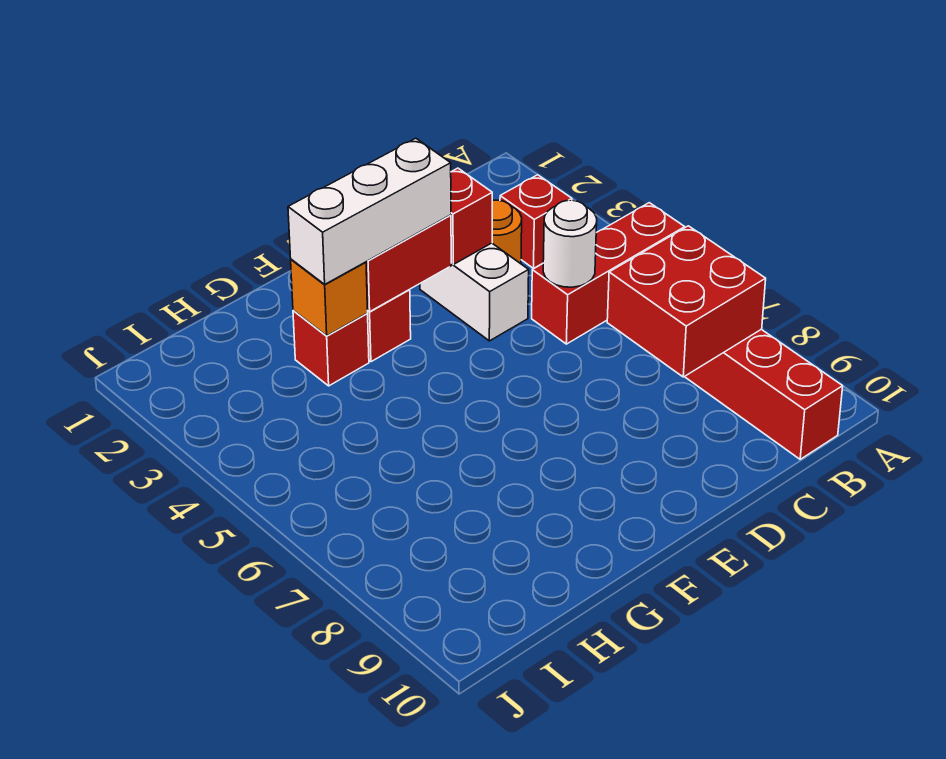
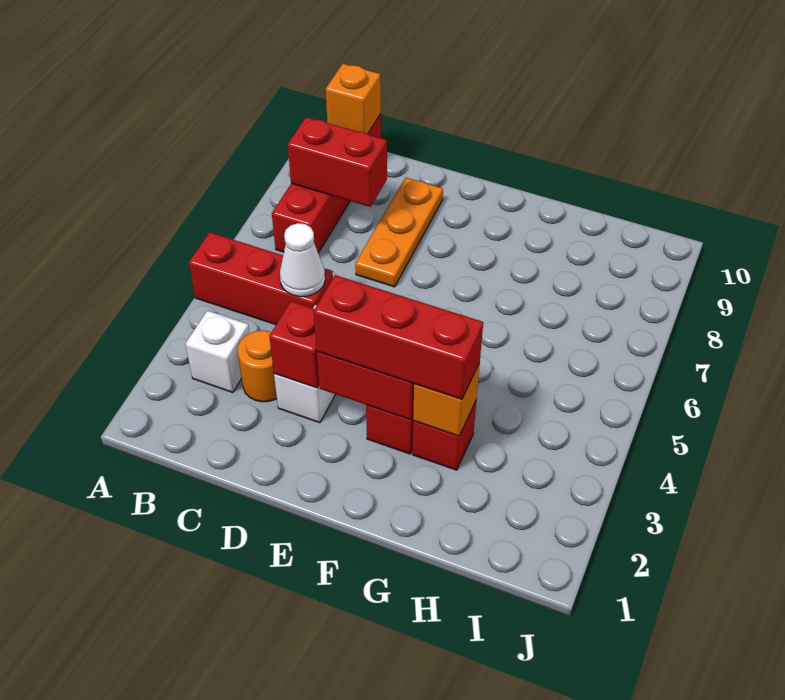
red brick B3 level 1 -> white brick B3 level 1
red brick B7:C8 level 2 -> red brick B8:C8 level 2
none -> orange brick B10 level 2
white round brick C5 level 2 -> white cone C5 level 2
none -> orange plate D7:D9 level 1
white brick E3:G3 level 3 -> red brick E3:G3 level 3

